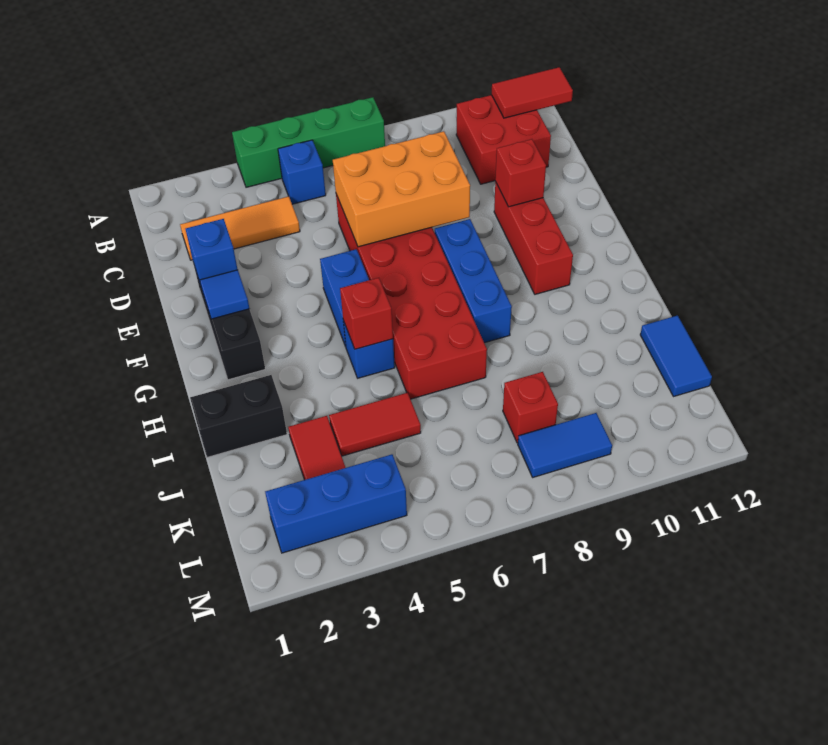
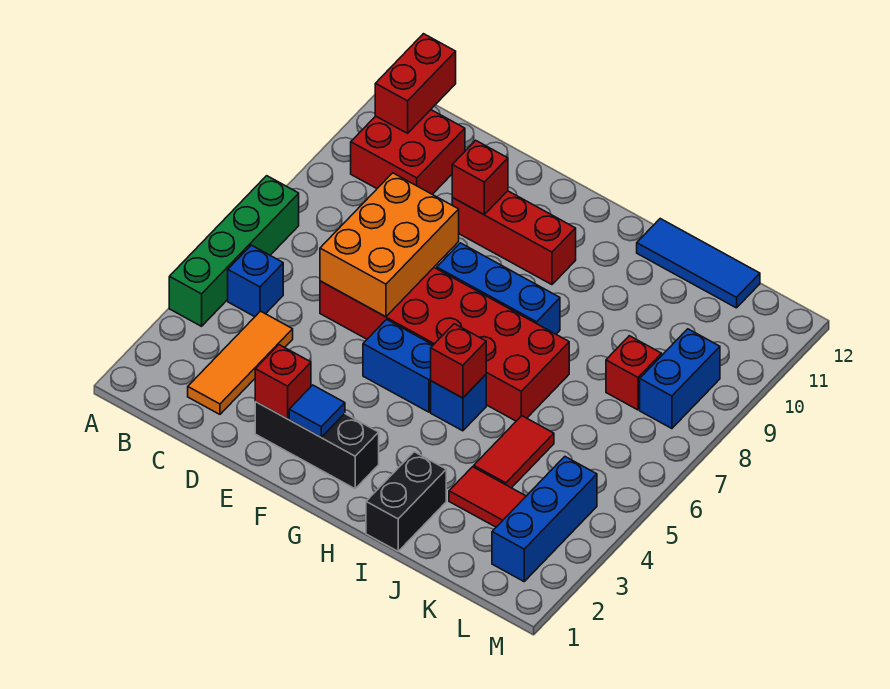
red tile B11:B12 level 2 -> red brick B11:B12 level 2
blue brick E2 level 2 -> red brick E2 level 2
blue tile J12:K12 level 1 -> blue tile I12:K12 level 1
blue tile L8:L9 level 1 -> blue brick L8:L9 level 1

